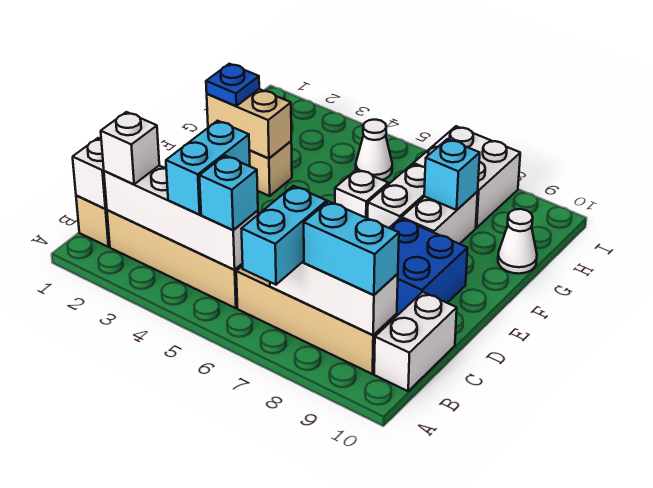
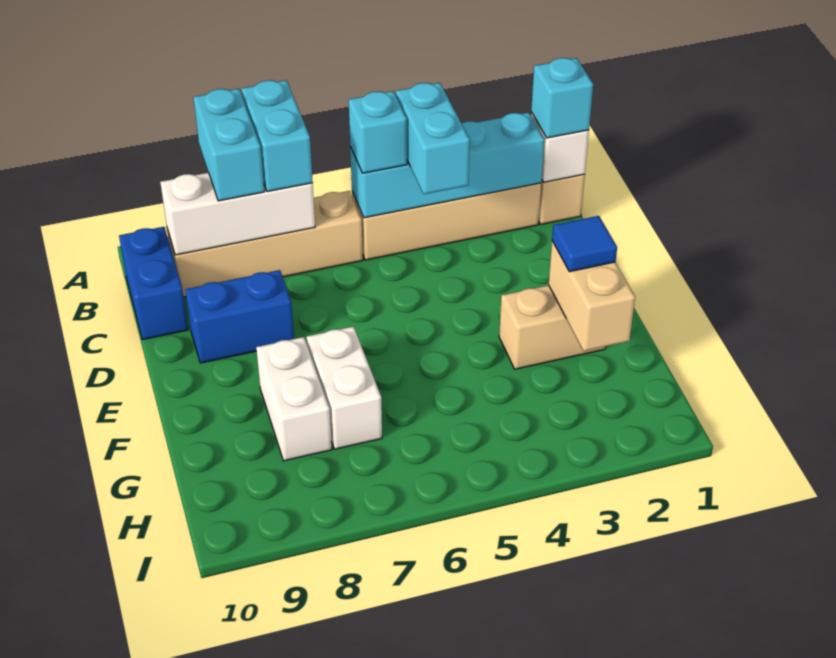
white brick B2:B5 level 2 -> cyan brick B2:B5 level 2
white brick B2 level 3 -> none
cyan brick B8:B9 level 3 -> cyan brick A8:B8 level 3
white brick B10:C10 level 1 -> blue brick B10:C10 level 1
blue brick D8:E9 level 1 -> blue brick D8:D9 level 1
tan brick F2:F3 level 2 -> tan brick F2:G2 level 2
blue plate F2 level 3 -> blue tile F2 level 3
white brick F6 level 1 -> none
cyan brick G8 level 2 -> cyan brick B1 level 3
white cone G10 level 1 -> none
white cone H5 level 1 -> none
white brick H7:I8 level 1 -> none

